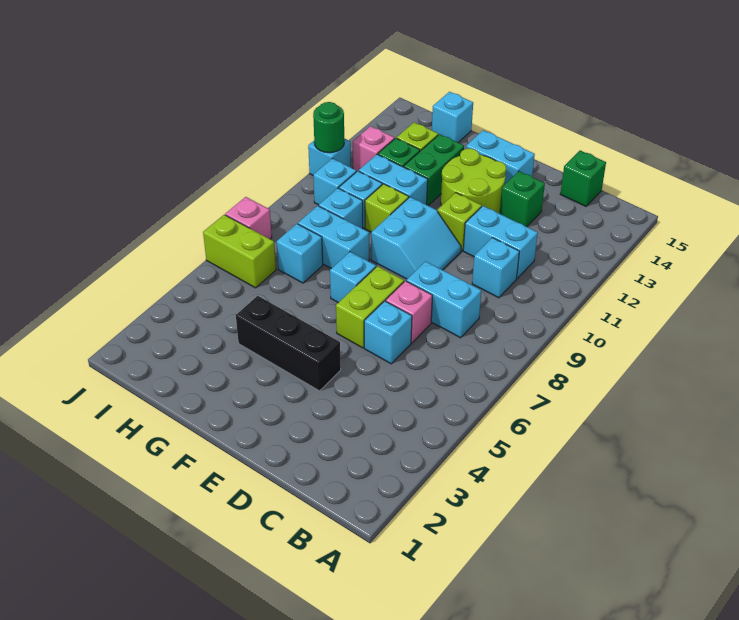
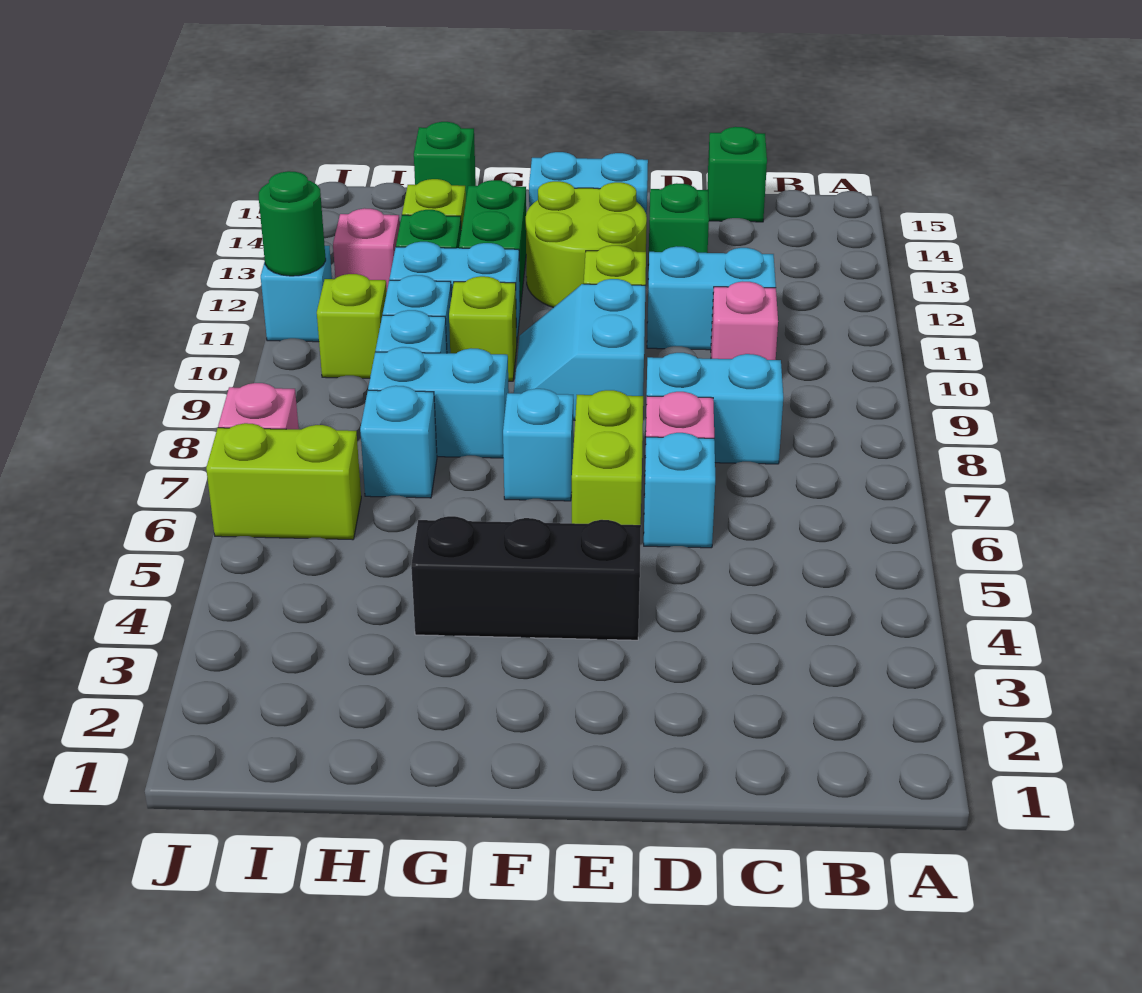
cyan brick C10 level 1 -> pink brick C10 level 1
cyan slope E9:F10 level 1 top F -> cyan slope E9:F10 level 1 top E
cyan brick H15 level 1 -> green brick H15 level 1
cyan brick I10 level 1 -> lime brick I10 level 1

